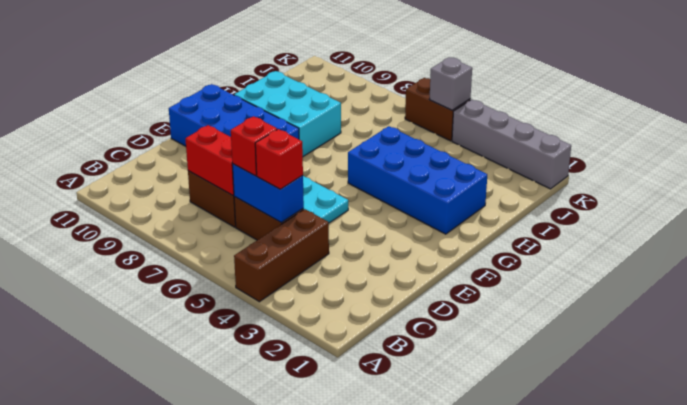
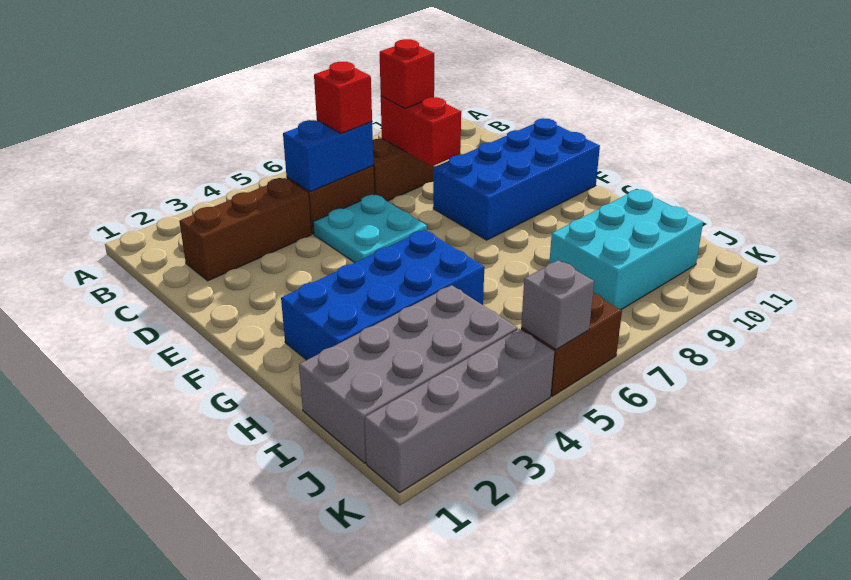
brown brick A4:C4 level 1 -> brown brick C2:C4 level 1
red brick C5 level 3 -> red brick C8 level 3
red brick C7:C8 level 2 -> red brick C8:D8 level 2
cyan brick G8:H10 level 1 -> cyan brick I8:J10 level 1
none -> grey brick I1:J4 level 1

